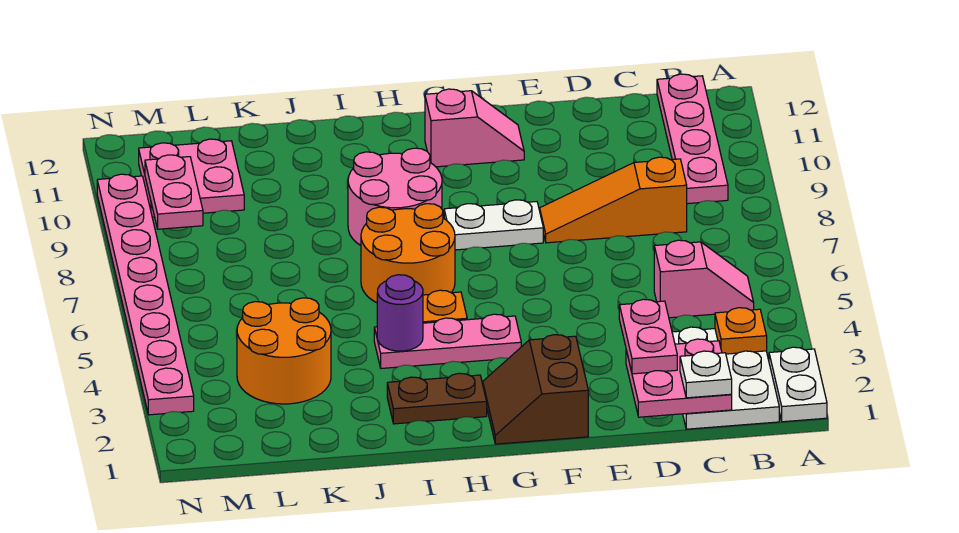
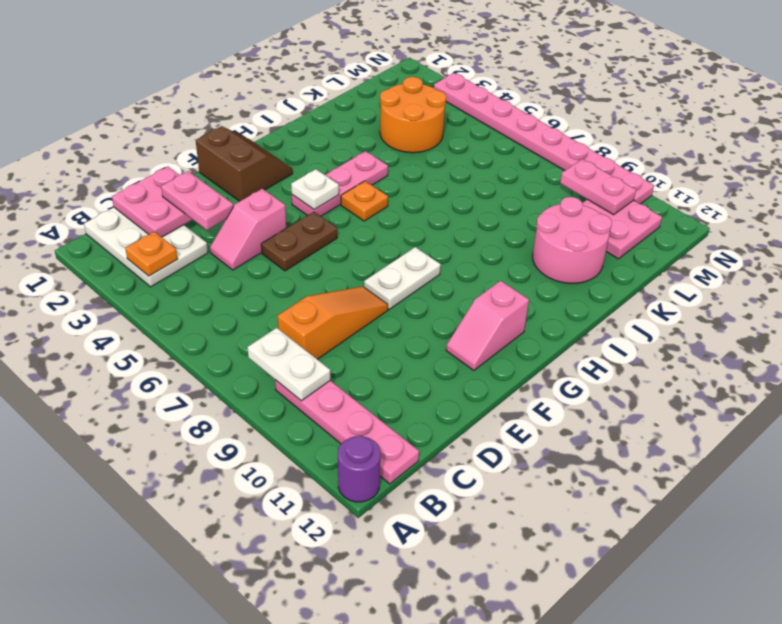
white plate A1:A2 level 1 -> white plate B8:B9 level 2
pink slope B5:C5 level 1 top C -> pink slope D4:E4 level 1 top E
white plate C1 level 3 -> white plate G4 level 2
brown plate H2:I2 level 1 -> brown plate E5:F5 level 1
orange round brick H6:I7 level 1 -> none
pink round brick H8:I9 level 1 -> pink round brick J10:K11 level 1
purple round brick I4 level 2 -> purple round brick A12 level 1

